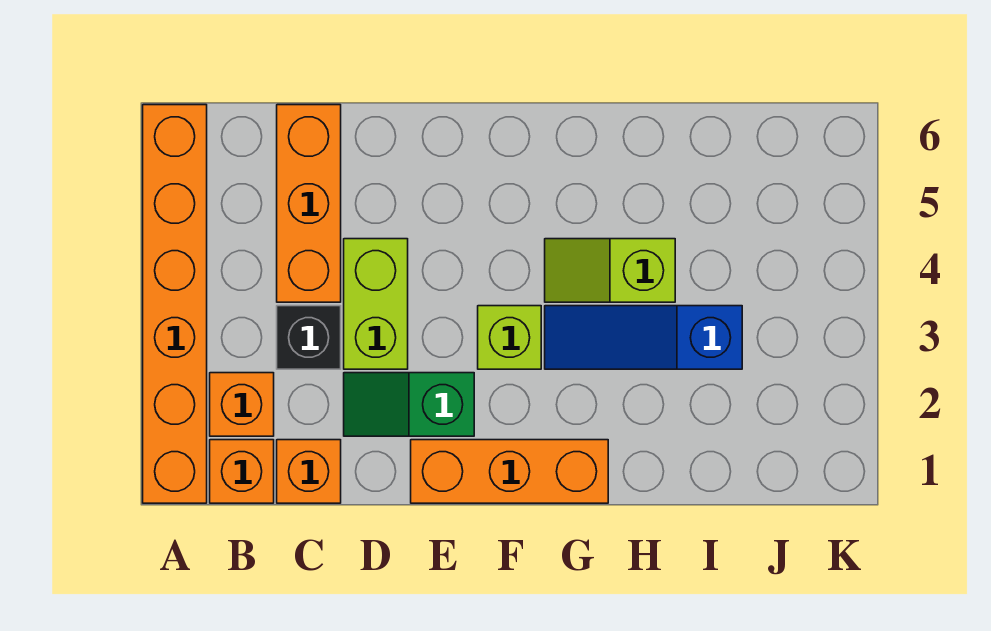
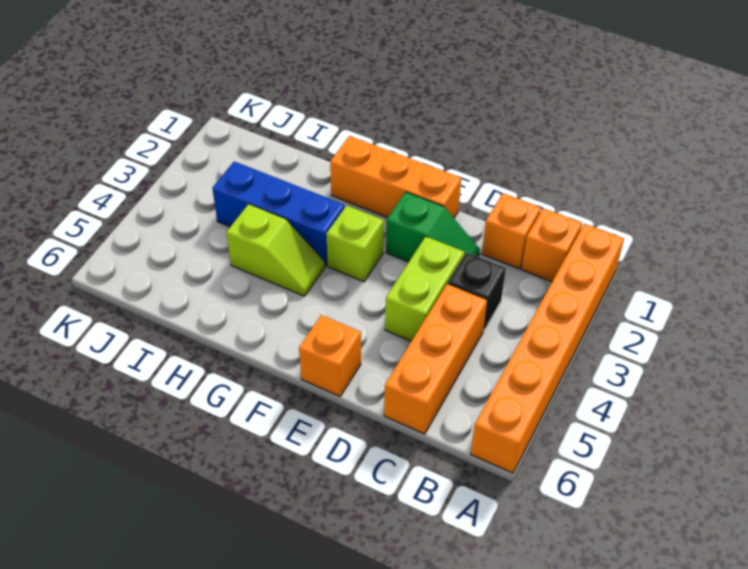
orange brick B2 level 1 -> orange brick E6 level 1
blue slope G3:I3 level 1 top I -> blue brick G3:I3 level 1

